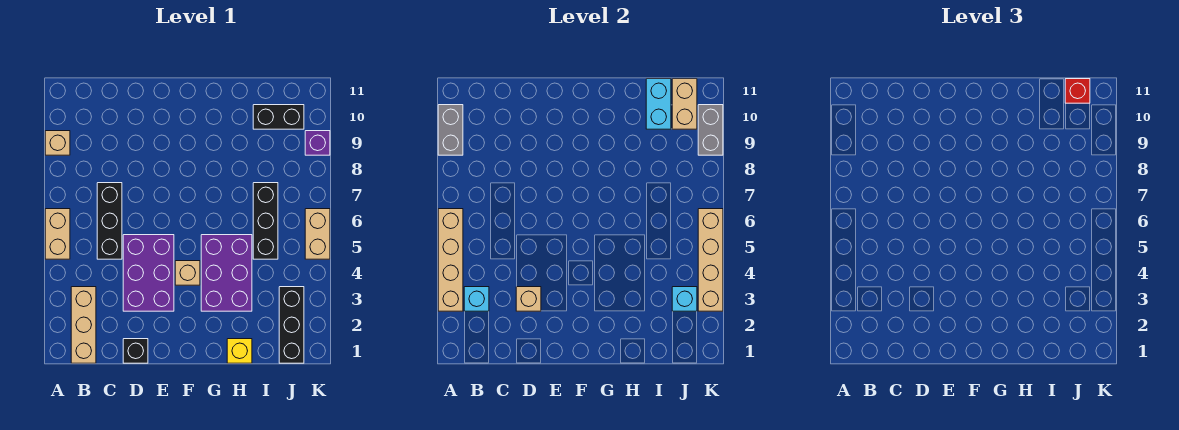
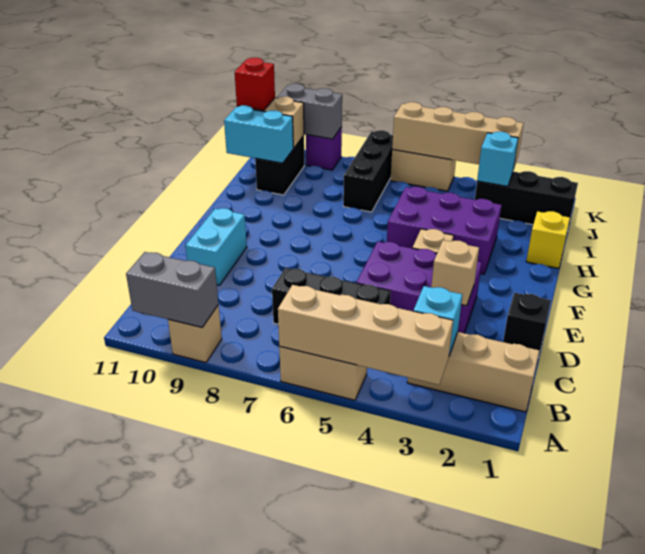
none -> cyan brick D10:E10 level 1
black brick I5:I7 level 1 -> black brick I7:K7 level 1

